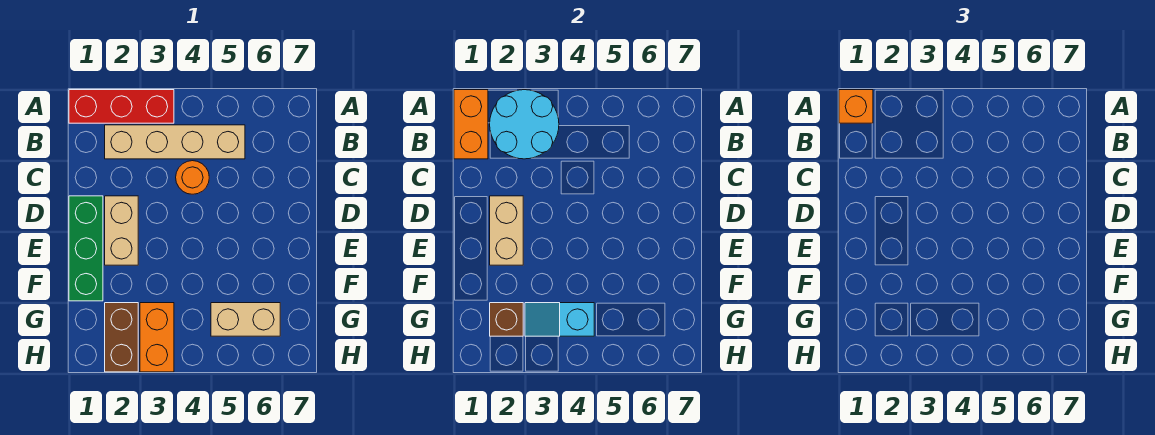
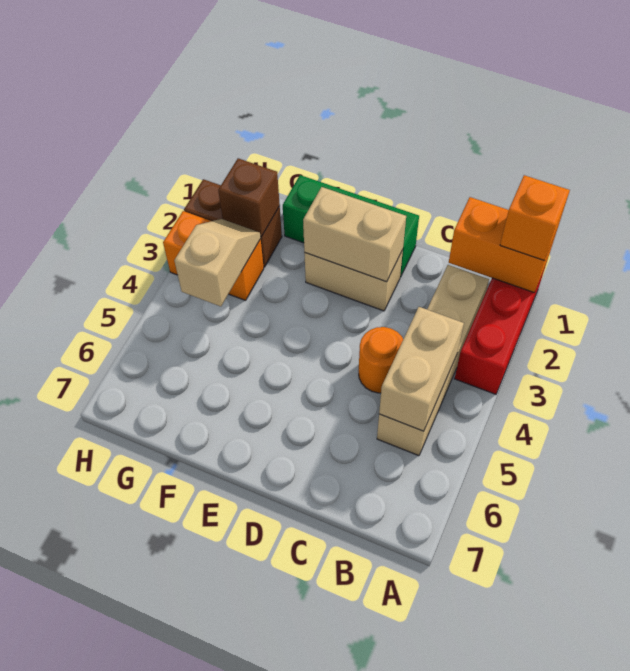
cyan round brick A2:B3 level 2 -> none
cyan slope G3:G4 level 2 top 4 -> tan slope G3:G4 level 2 top 4
tan brick G5:G6 level 1 -> tan brick B4:B5 level 2

